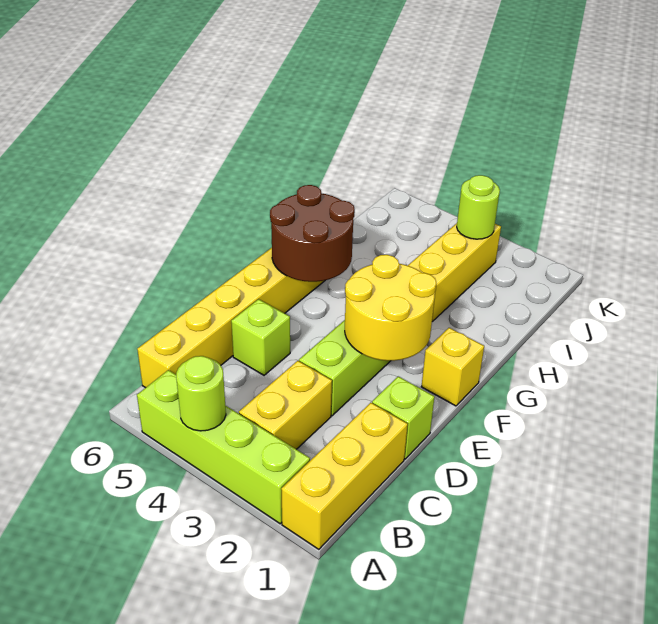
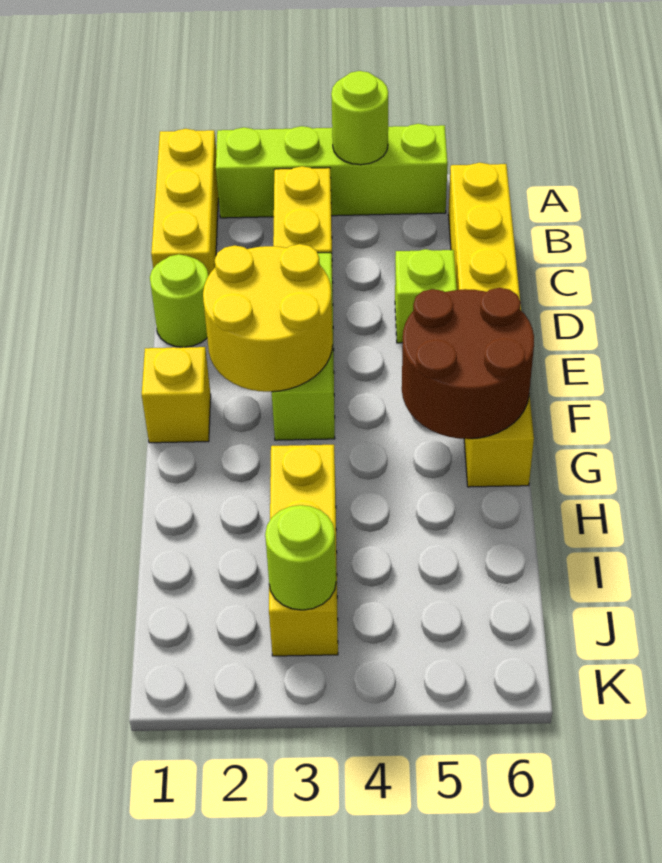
lime brick D1 level 1 -> lime round brick D1 level 1

